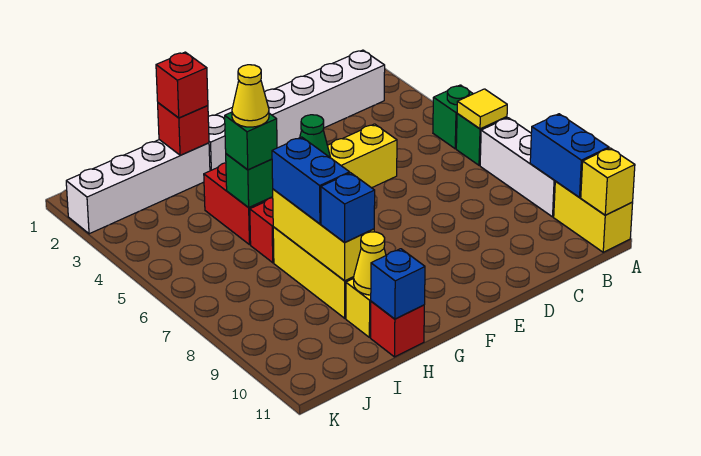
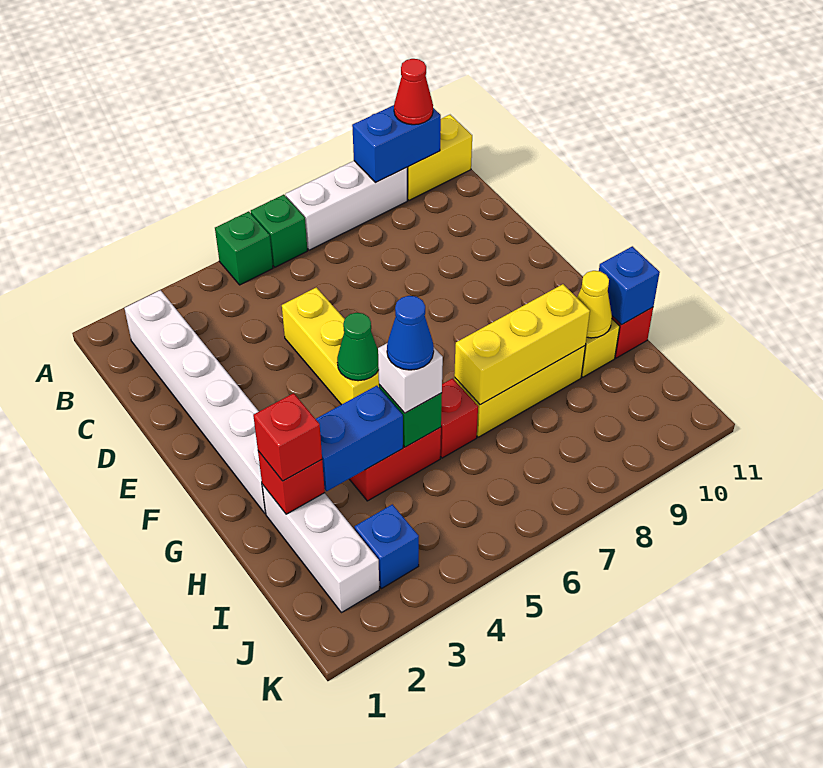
yellow tile A6 level 2 -> none
none -> red cone A10 level 3
yellow brick A11 level 2 -> none
white brick H2:K2 level 1 -> white brick H2:J2 level 1
green brick H5 level 3 -> white brick H5 level 3
yellow cone H5 level 4 -> blue cone H5 level 4
blue brick H7:H8 level 3 -> blue brick H3:H4 level 2
blue brick H9 level 3 -> blue brick J3 level 1

